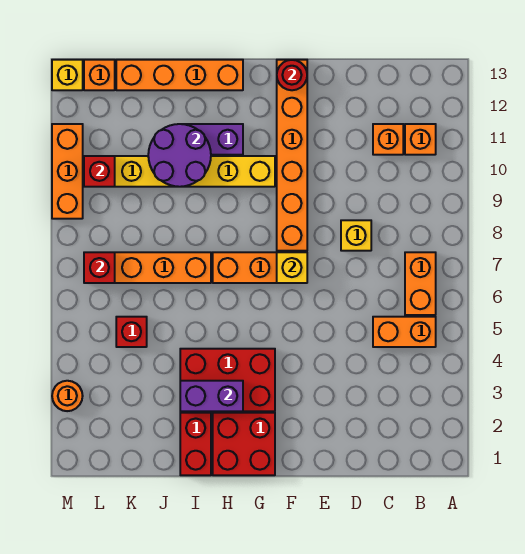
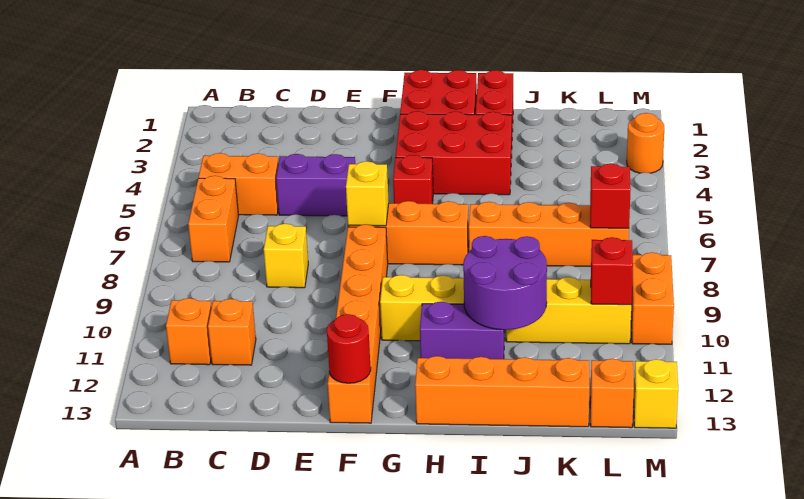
purple brick H3:I3 level 2 -> purple brick D5:E5 level 1
red brick K5 level 1 -> red brick G5 level 1
orange brick M9:M11 level 1 -> orange brick M9:M10 level 1

